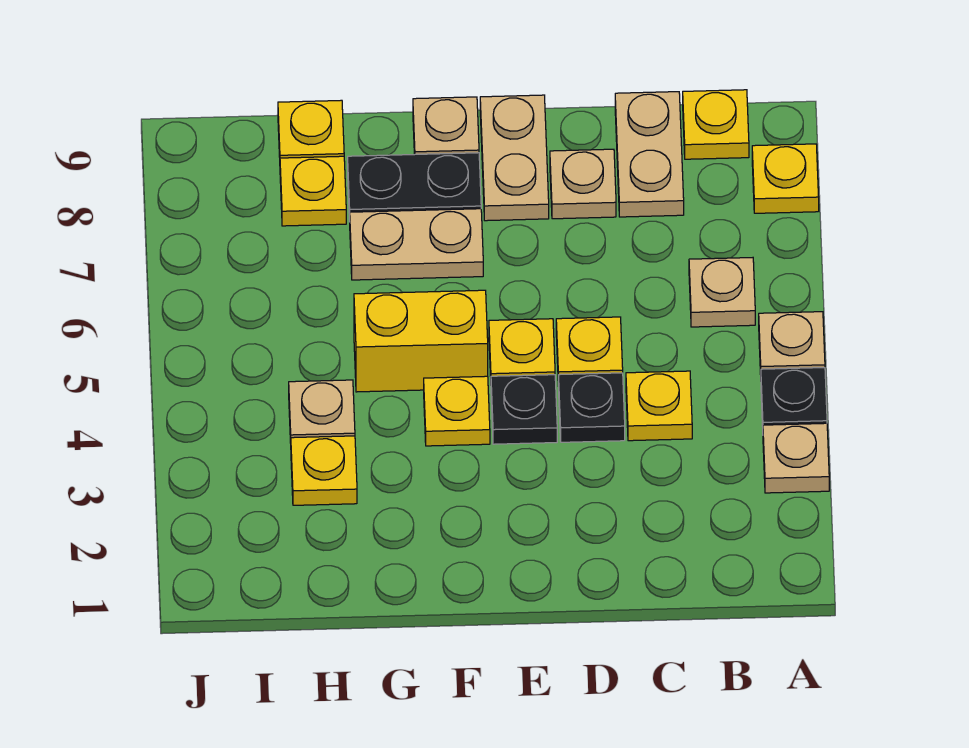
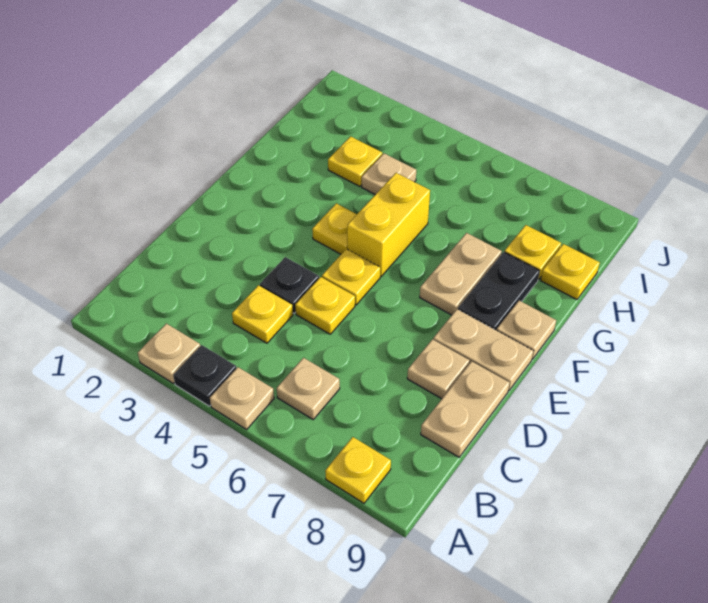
yellow plate B9 level 1 -> none
tan plate C8:C9 level 1 -> tan plate C9:D9 level 1
black plate E4 level 1 -> none

